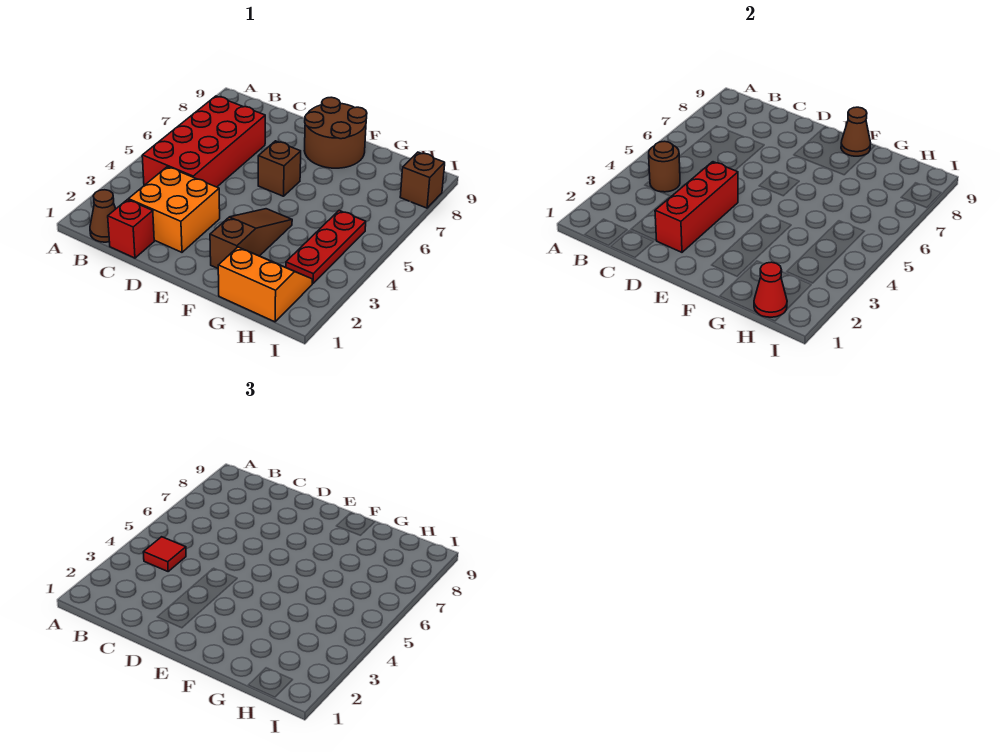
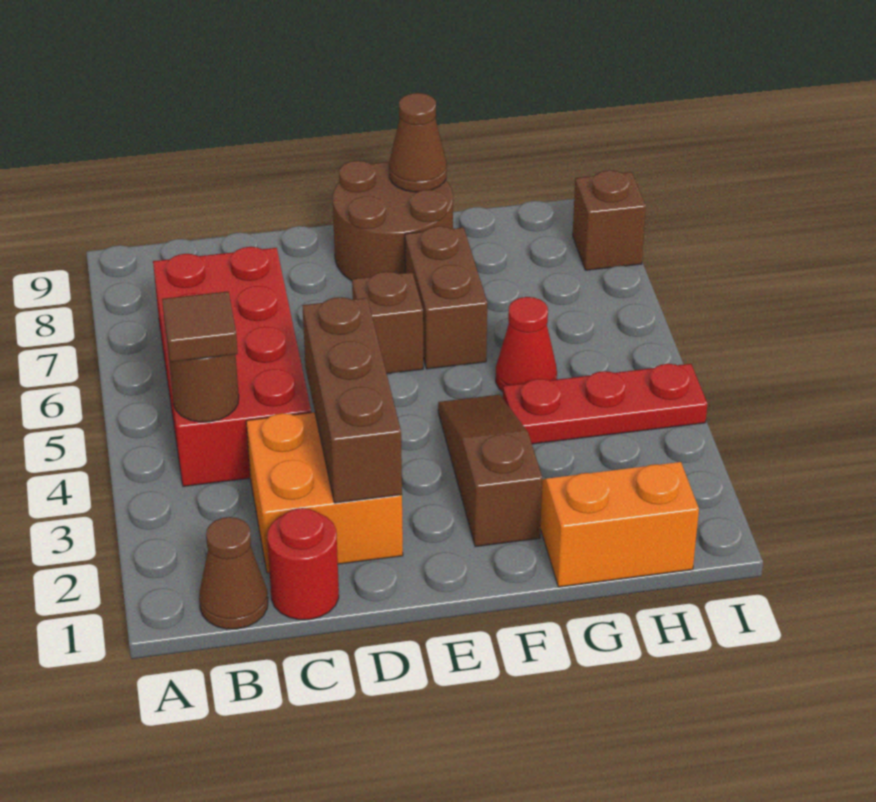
red tile B4 level 3 -> brown tile B4 level 3
red brick C1 level 1 -> red round brick C1 level 1
red brick D2:D4 level 2 -> brown brick D2:D4 level 2
none -> brown brick F6:F7 level 1
red cone H1 level 2 -> red cone G5 level 1
red plate H3:H5 level 1 -> red plate G4:I4 level 1

